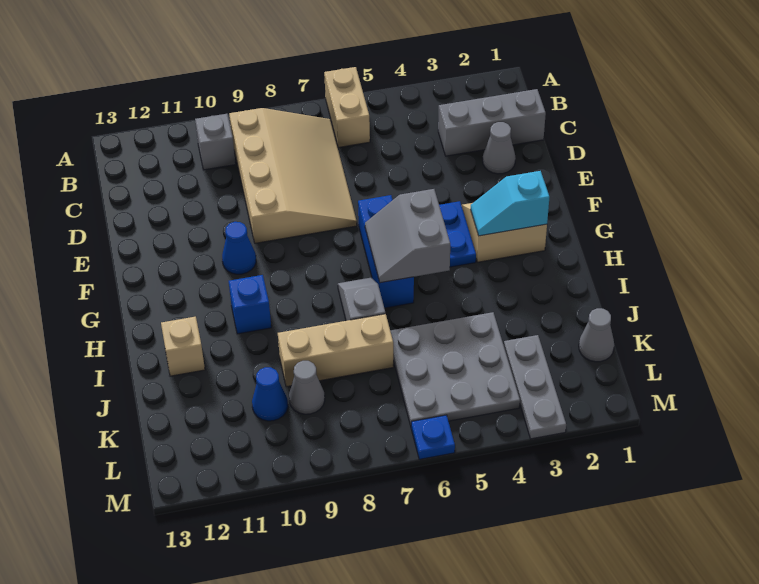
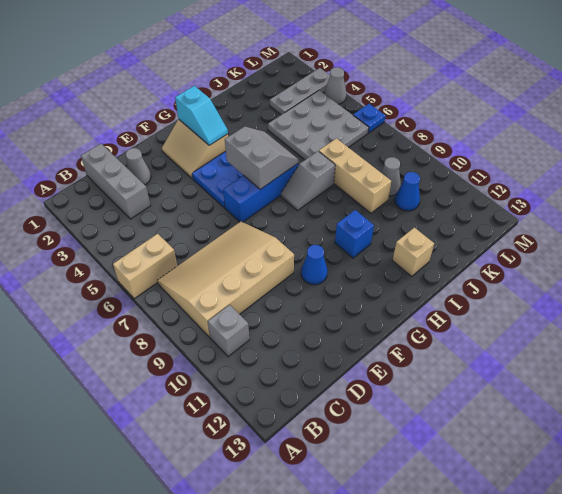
grey slope G5:H6 level 2 top 5 -> grey slope G5:H6 level 2 top G
grey cone K1 level 1 -> grey cone M4 level 1

